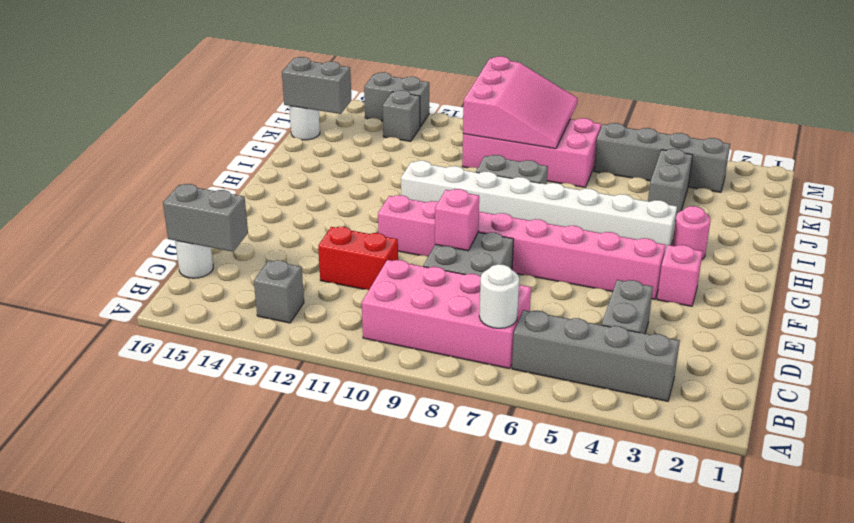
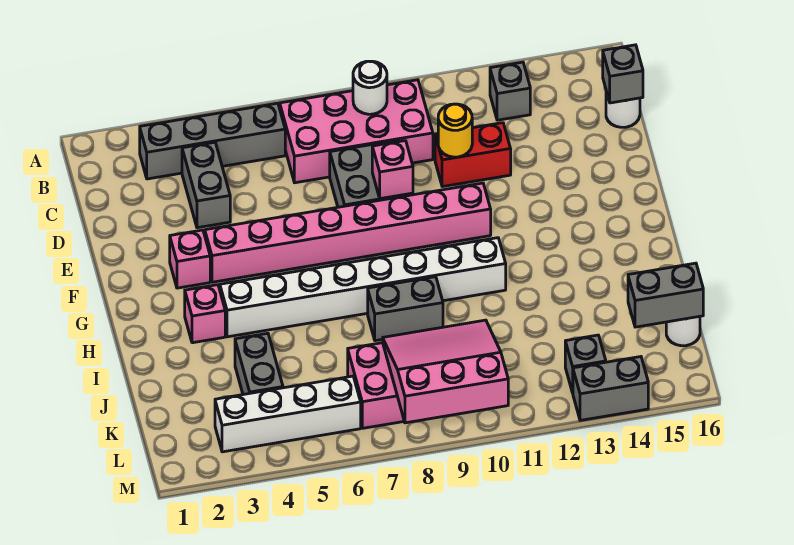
white round brick B7 level 2 -> white round brick B9 level 2
grey brick C15:C16 level 2 -> grey brick C16 level 2
none -> yellow round brick D11 level 2
pink round brick H3 level 1 -> pink brick H3 level 1
pink slope K8:M10 level 2 top 10 -> pink slope K8:M10 level 2 top M
grey brick L3:L6 level 1 -> white brick L3:L6 level 1

